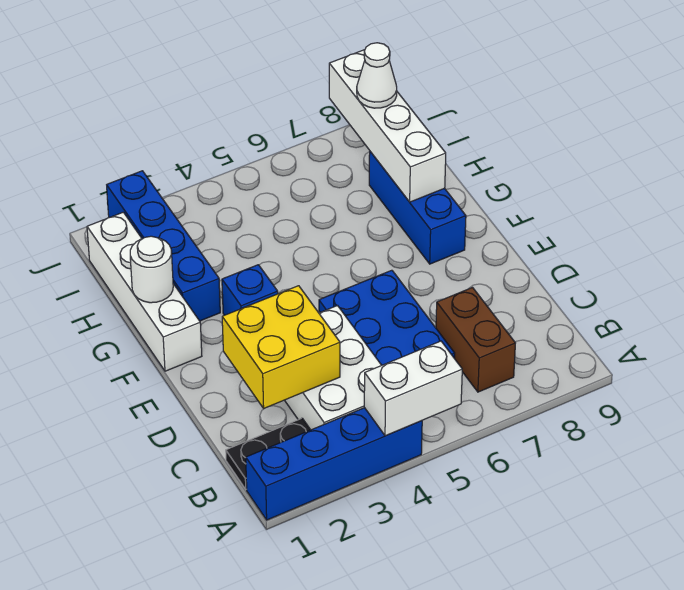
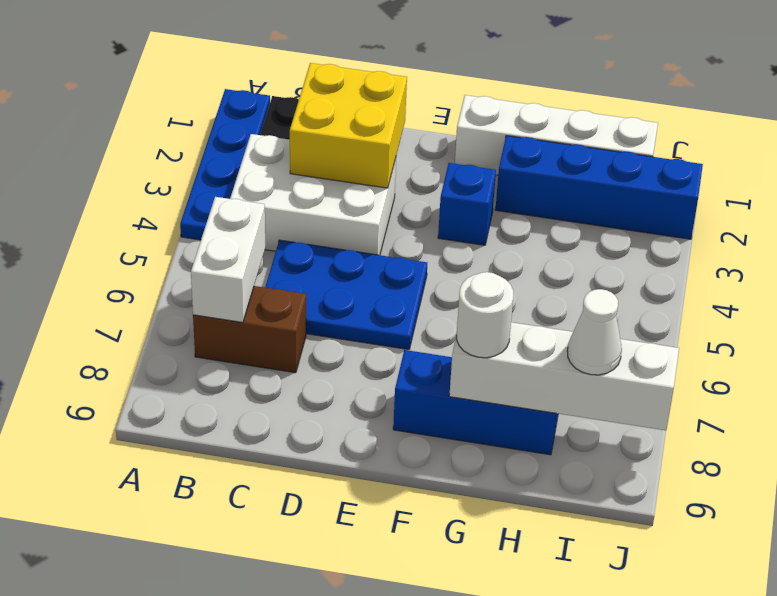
blue brick A1:A4 level 1 -> blue plate A1:A4 level 1
white brick A4:A5 level 2 -> white brick B6:B7 level 2
white round brick G1 level 2 -> white round brick G8 level 3

